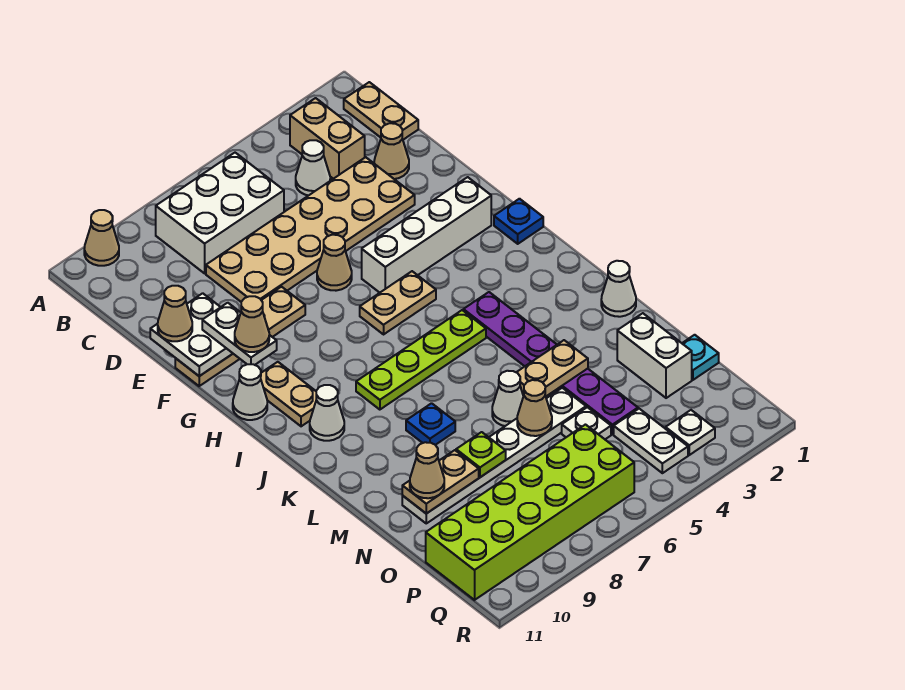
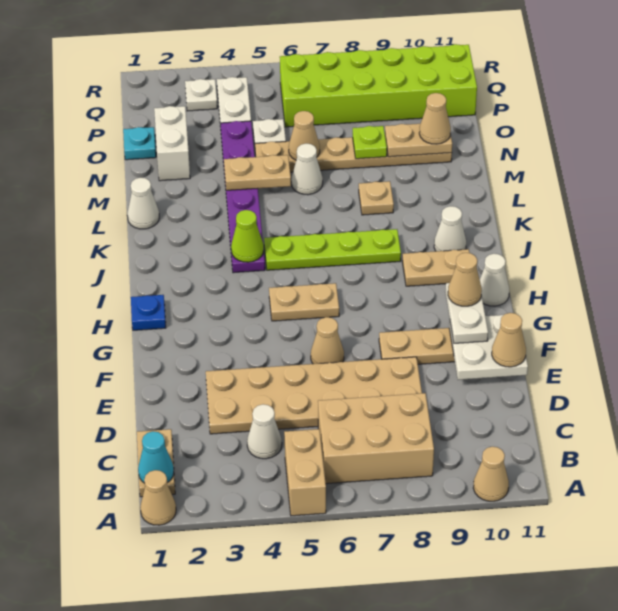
none -> cyan cone B1 level 2
tan brick B3:C3 level 1 -> tan brick A5:B5 level 1
white brick B6:C8 level 1 -> tan brick B6:C8 level 1
tan cone D2 level 1 -> tan cone A1 level 1
white brick G2:G5 level 1 -> none
tan plate H10:I10 level 1 -> tan plate I9:I10 level 1
none -> lime cone J4 level 2
blue plate L8 level 1 -> tan plate L8 level 1
white plate N5:N10 level 1 -> tan plate N5:N10 level 1

